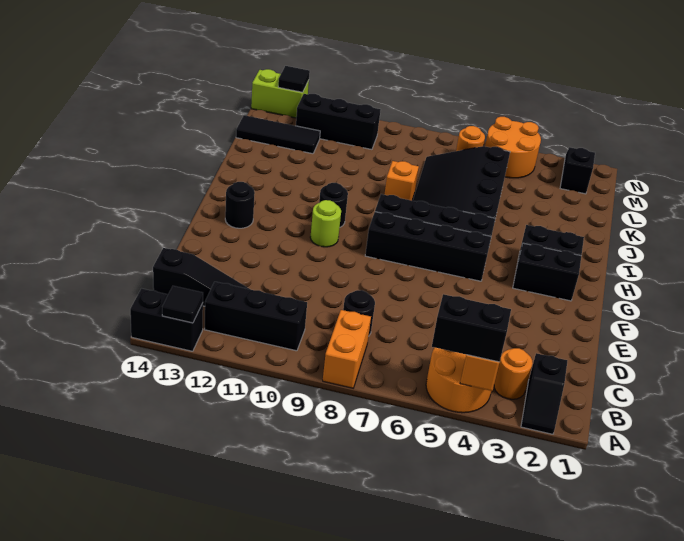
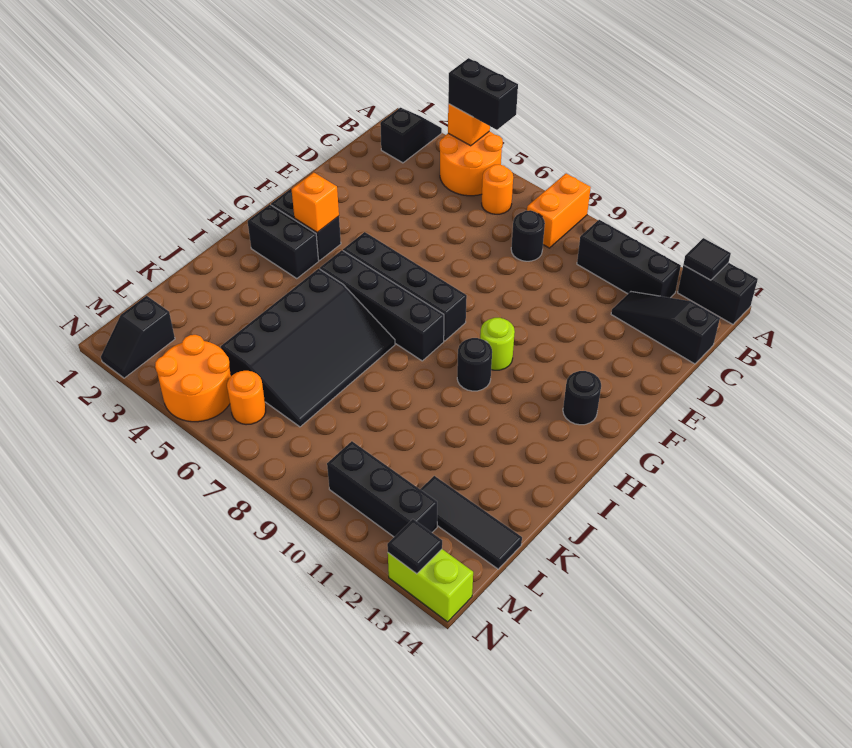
orange round brick B3 level 1 -> orange round brick B6 level 1
orange brick J8 level 1 -> orange brick G3 level 2

